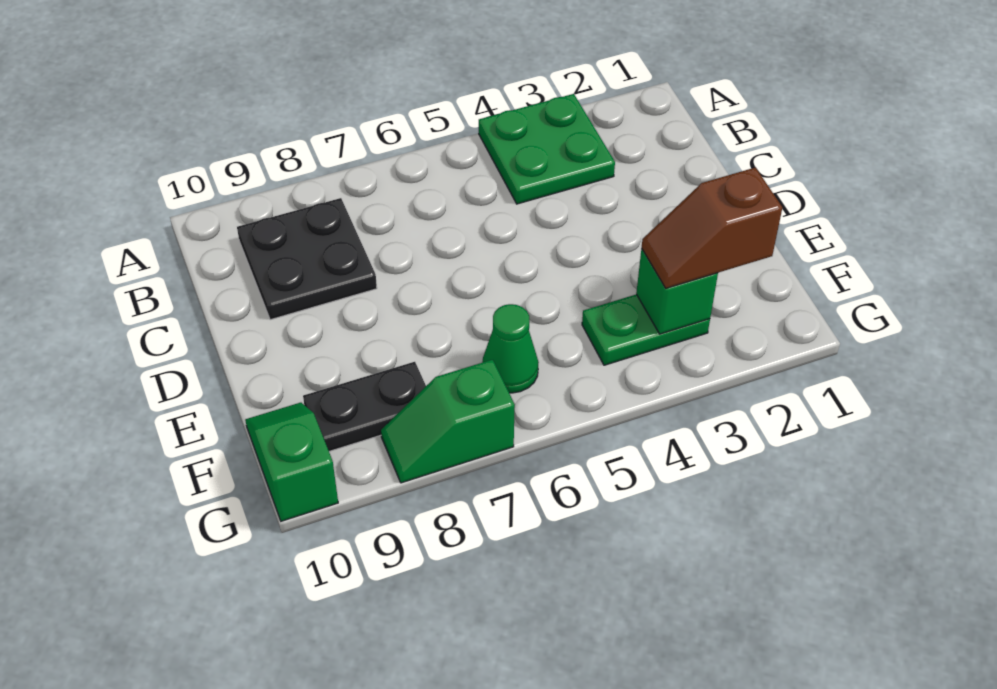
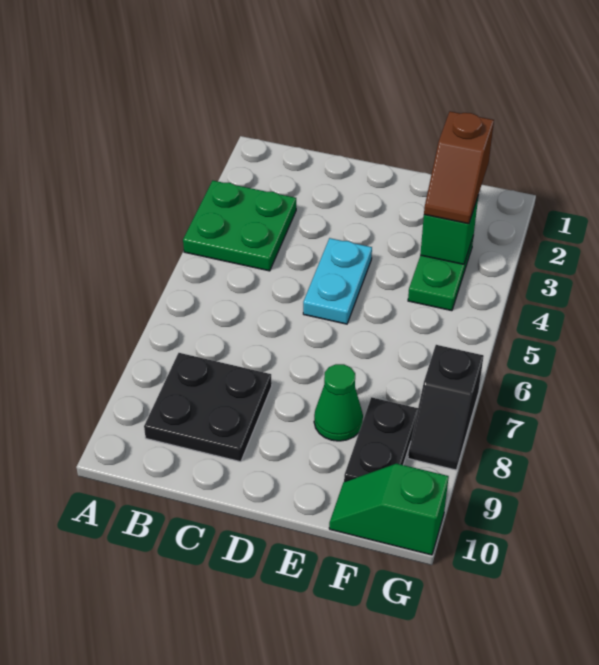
none -> cyan plate D4:D5 level 1
green cone F6 level 1 -> green cone E8 level 1
green slope G7:G8 level 1 top 7 -> black slope G7:G8 level 1 top 7

